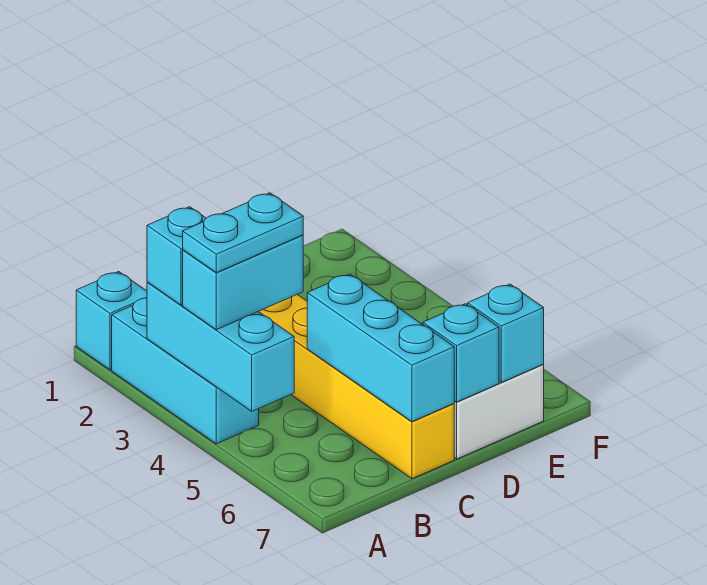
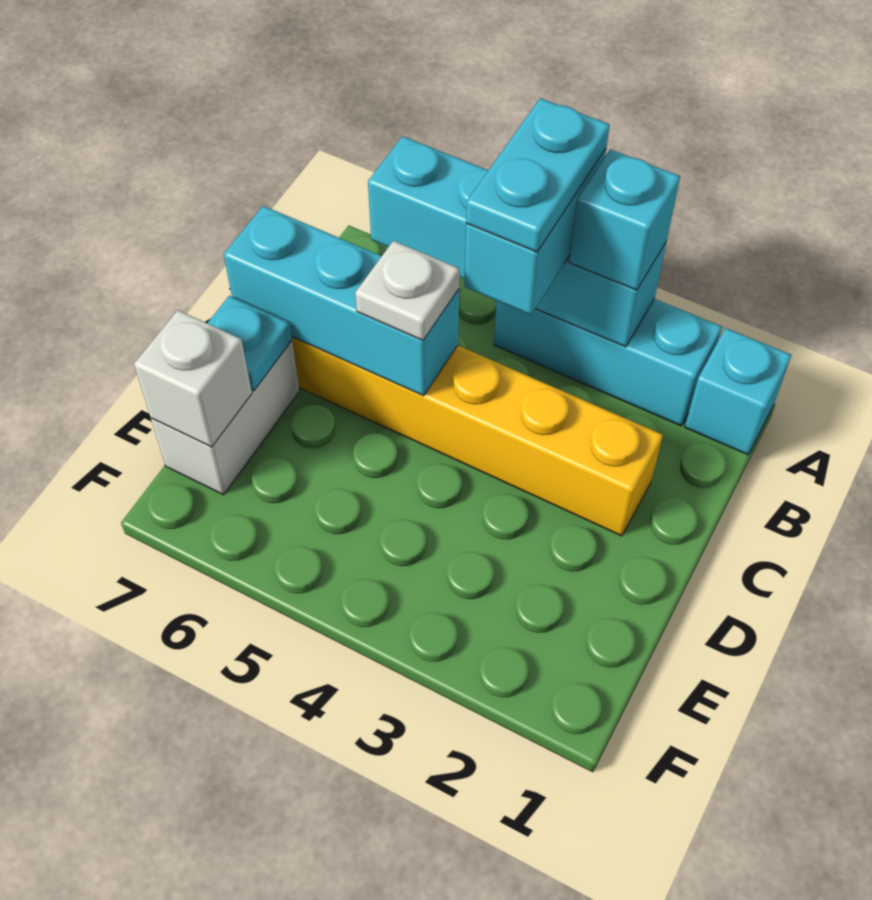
cyan brick A3:A5 level 2 -> cyan brick A3:A6 level 2
none -> white plate C5 level 3
cyan brick D7 level 2 -> cyan plate D7 level 2
cyan brick E7 level 2 -> white brick E7 level 2

